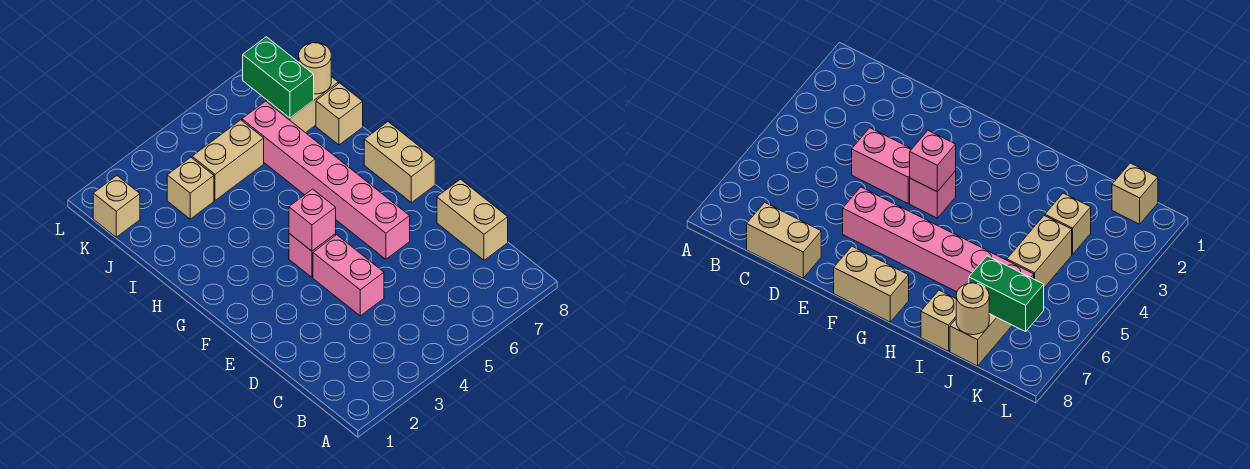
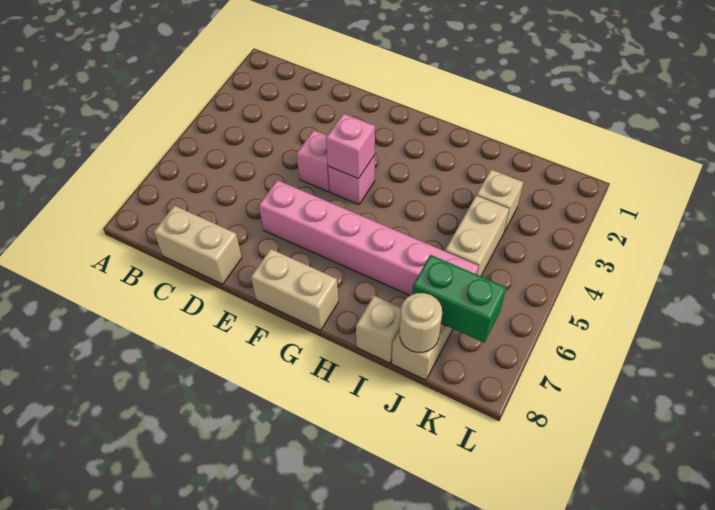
pink brick D4:E4 level 1 -> pink brick E4 level 1
tan brick K1 level 1 -> none

